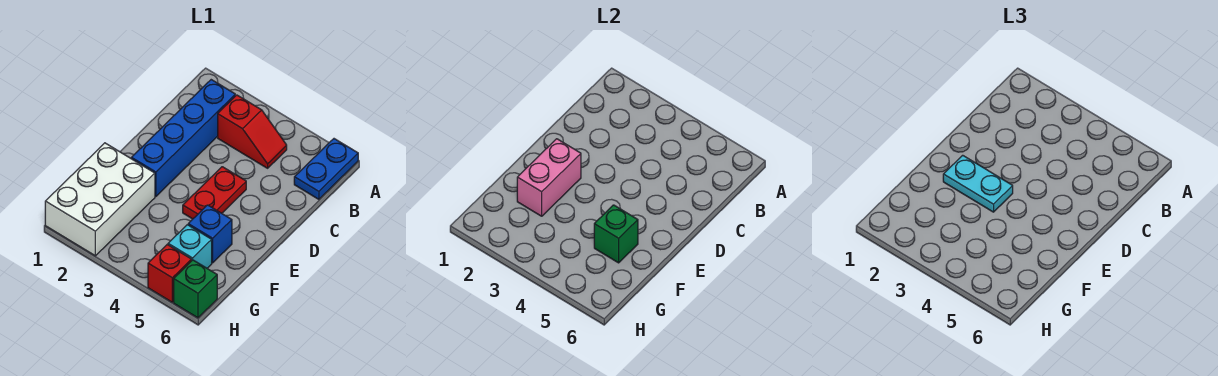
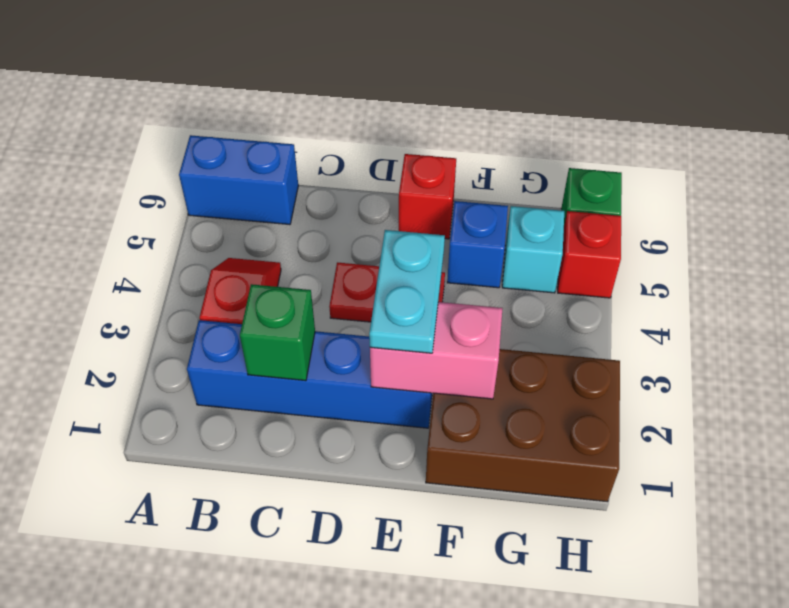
blue plate A6:B6 level 1 -> blue brick A6:B6 level 1
none -> red brick E6 level 1
white brick F1:H2 level 1 -> brown brick F1:H2 level 1
green brick F5 level 2 -> green brick C2 level 2

